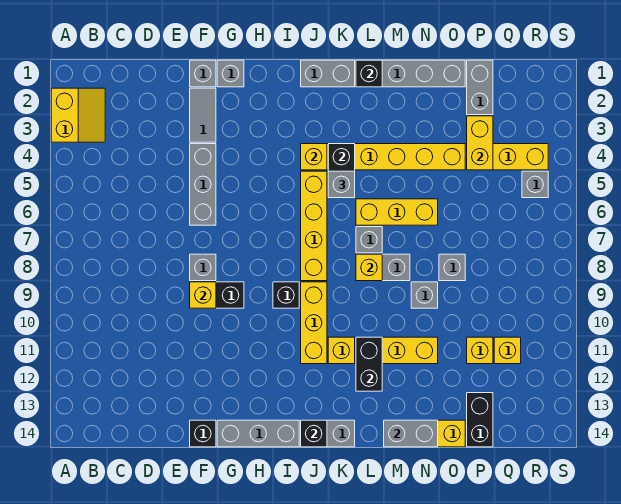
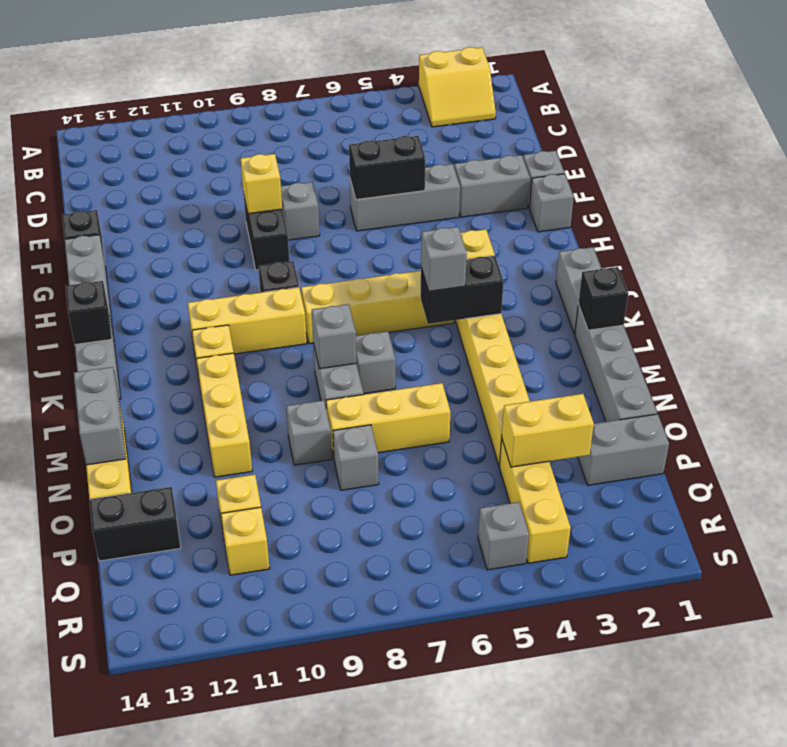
grey tile F2:F3 level 1 -> grey brick F2:F3 level 1
yellow brick L6:N6 level 1 -> yellow brick N6:N8 level 1
yellow brick L8 level 2 -> grey brick L8 level 2
black brick L11:L12 level 2 -> black brick F5:F6 level 2

